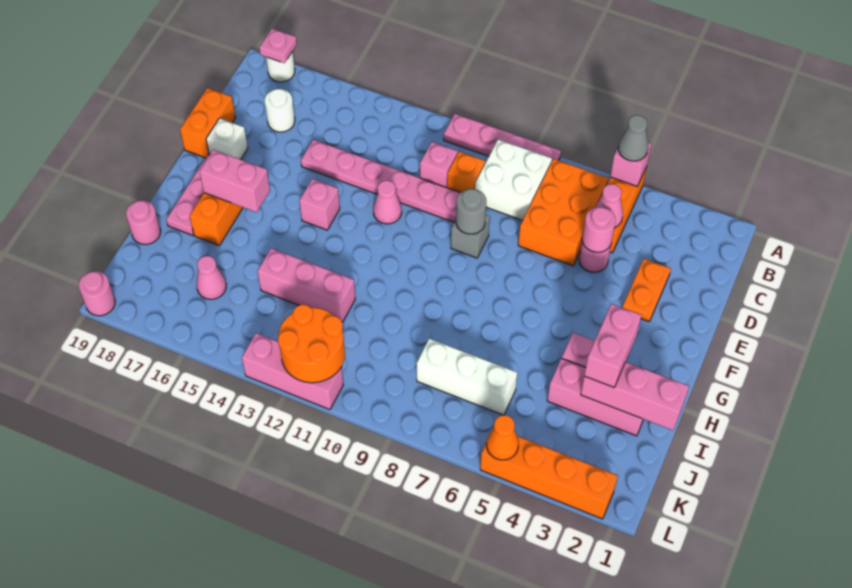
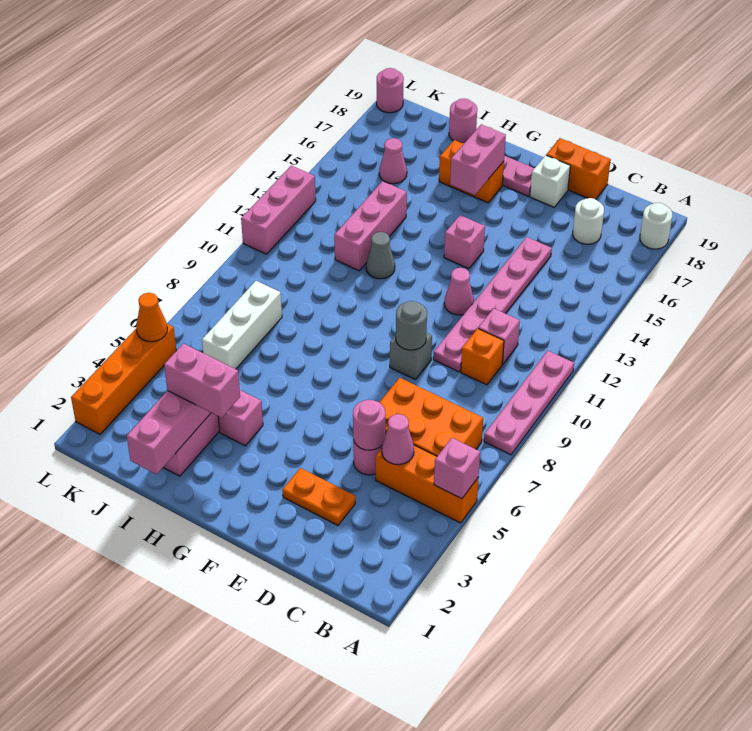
grey cone A5 level 3 -> grey cone H12 level 1
pink plate A18 level 2 -> none
white brick B8:C9 level 1 -> none
orange round brick K11:L12 level 2 -> none

